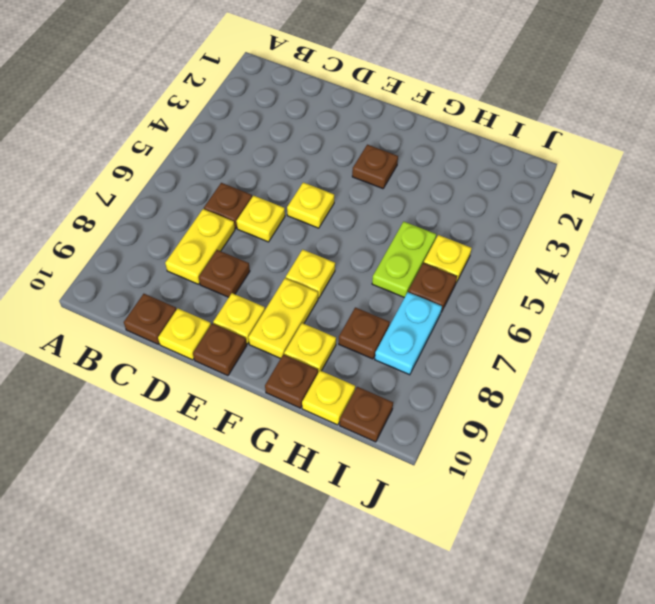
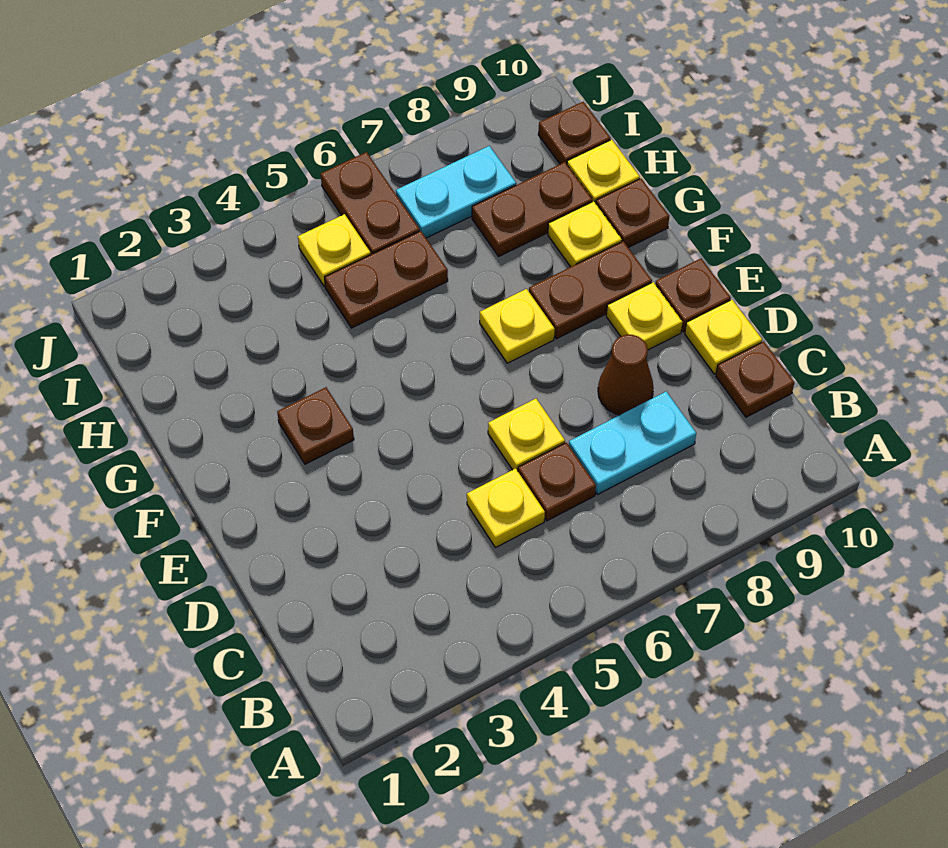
yellow plate C7:C8 level 1 -> cyan plate C7:C8 level 1
brown plate D8 level 1 -> brown cone D8 level 1
yellow plate E5 level 1 -> yellow plate C5 level 1
yellow plate F8:F9 level 1 -> brown plate F8:F9 level 1
lime plate H5:H6 level 1 -> brown plate H5:H6 level 1
brown plate H8 level 1 -> brown plate H8:H9 level 1
brown plate I6 level 1 -> brown plate I6:J6 level 1

